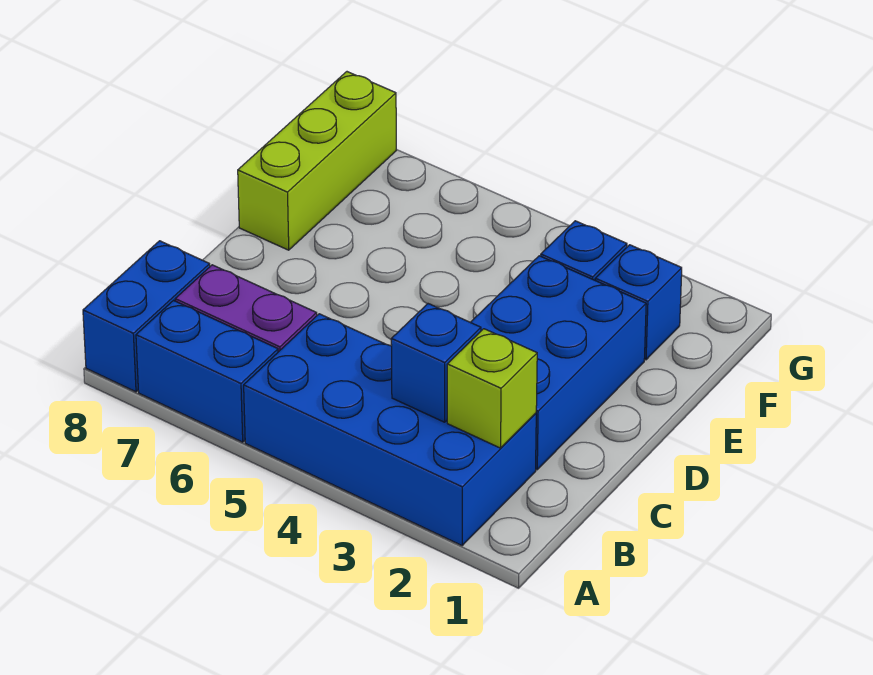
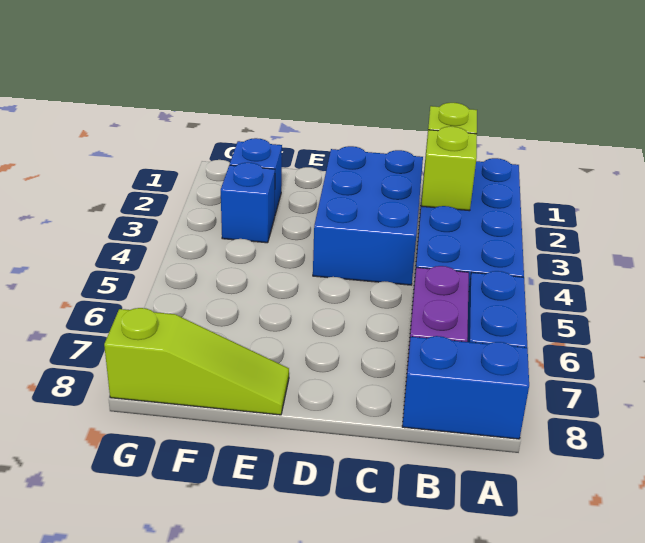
blue brick B3 level 2 -> lime brick B3 level 2
blue brick C2:E3 level 1 -> blue brick C2:D4 level 1
lime brick E8:G8 level 1 -> lime slope E8:G8 level 1 top G

